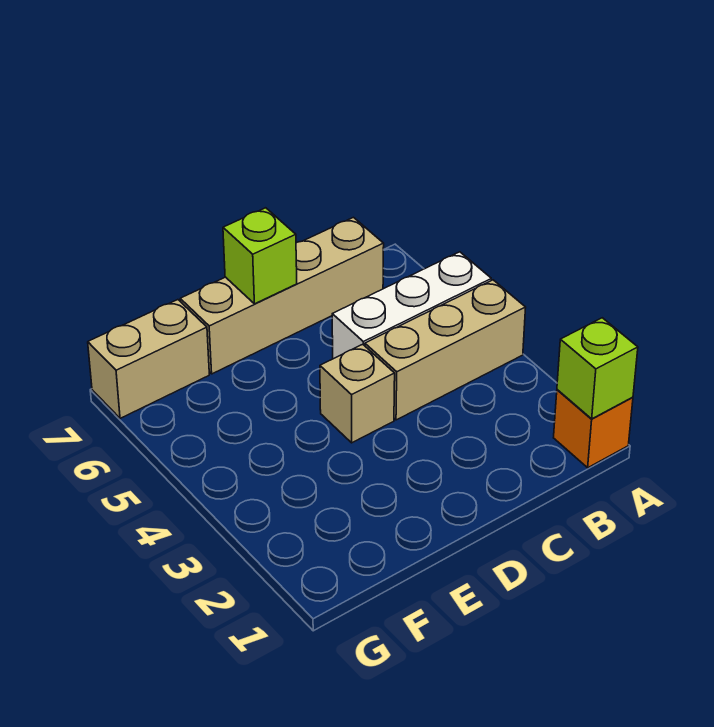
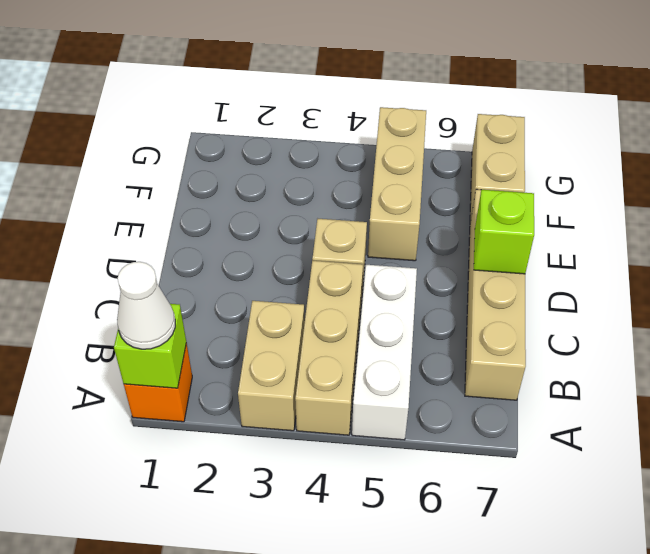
none -> white cone A1 level 3
none -> tan brick A3:B3 level 1
none -> tan brick E5:G5 level 1

